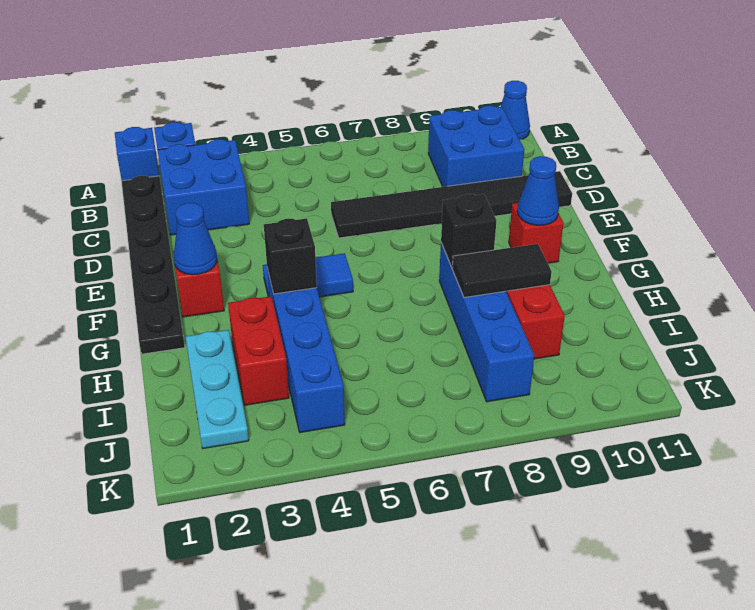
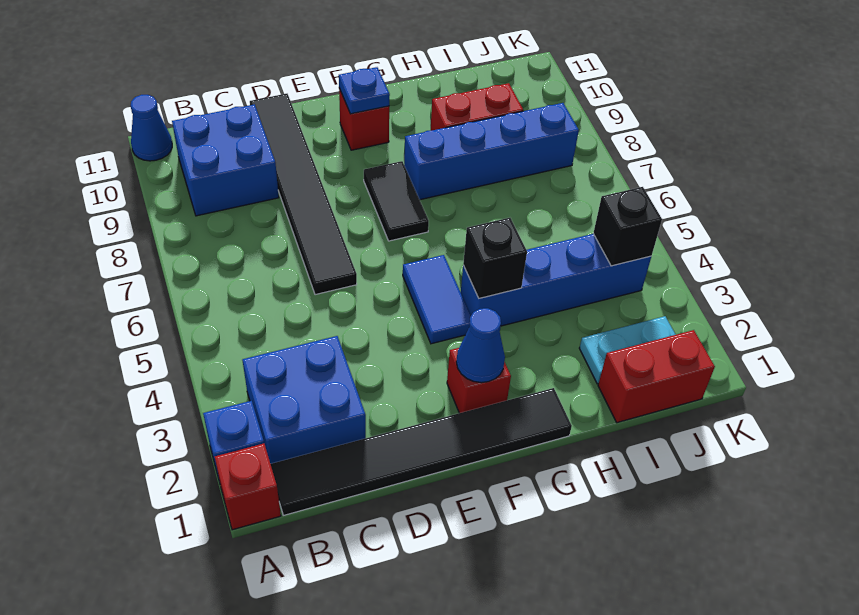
blue brick A1 level 1 -> red brick A1 level 1
black plate B1:G1 level 1 -> black tile B1:G1 level 1
blue cone F10 level 2 -> blue plate F10 level 2
black brick G8 level 2 -> black brick J4 level 2
cyan plate H2:J2 level 1 -> cyan plate I2:J2 level 1
red brick H3:I3 level 1 -> red brick I1:J1 level 1
black tile H8:H9 level 2 -> black tile F7:F8 level 1

